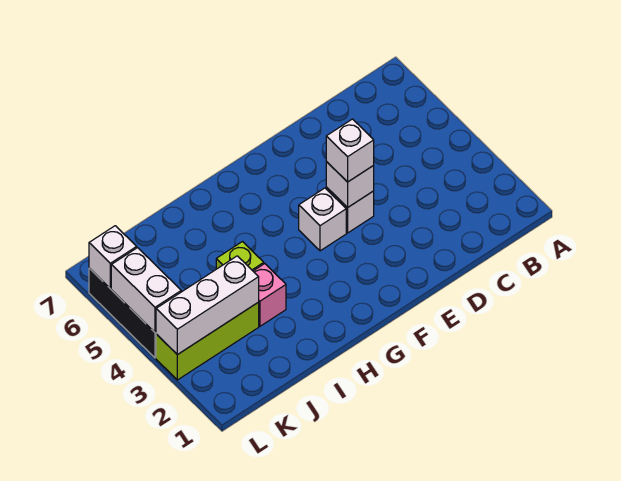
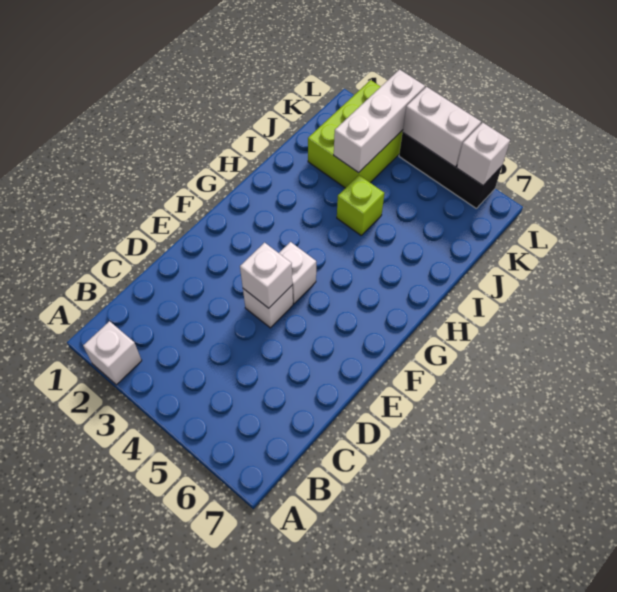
white brick E4 level 3 -> white brick A2 level 1
pink brick I3 level 1 -> none
lime brick J3:L3 level 1 -> lime brick J2:L3 level 1

